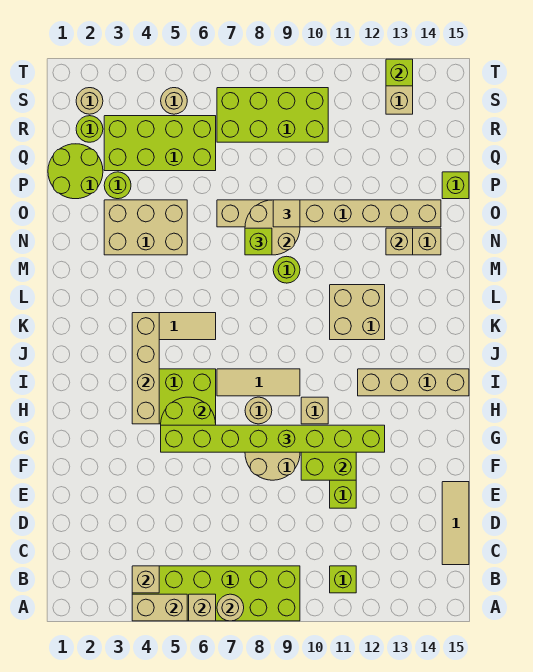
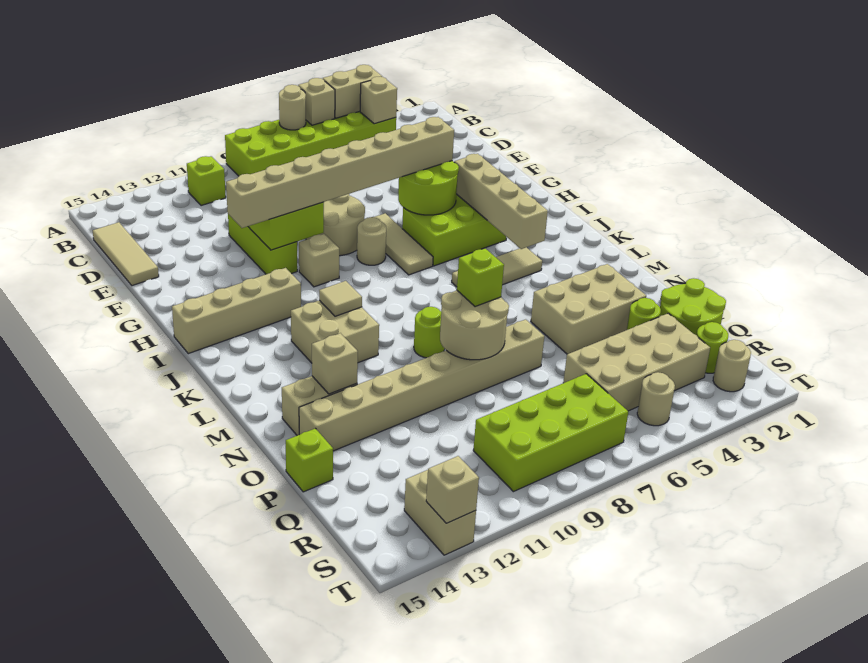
lime brick G5:G12 level 3 -> tan brick G5:G12 level 3
tan tile I7:I9 level 1 -> tan tile G7:I7 level 1
tan tile O9 level 3 -> tan tile K11 level 2
lime brick Q3:R6 level 1 -> tan brick Q3:R6 level 1
lime brick T13 level 2 -> tan brick T13 level 2

